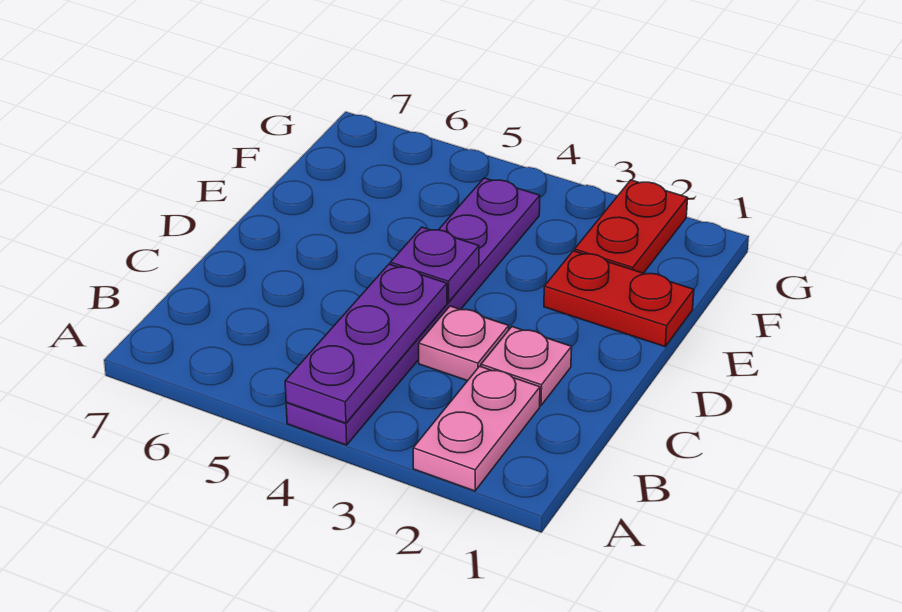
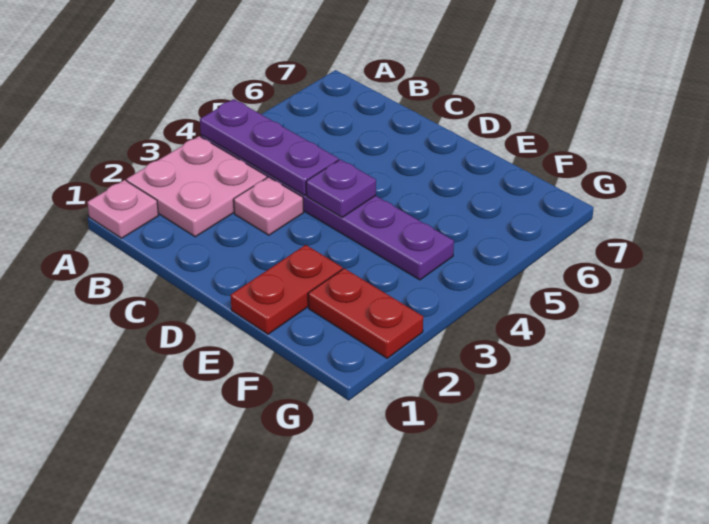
pink plate A2:B2 level 1 -> pink plate A2:B3 level 1
pink plate C2 level 1 -> pink plate A1 level 1

